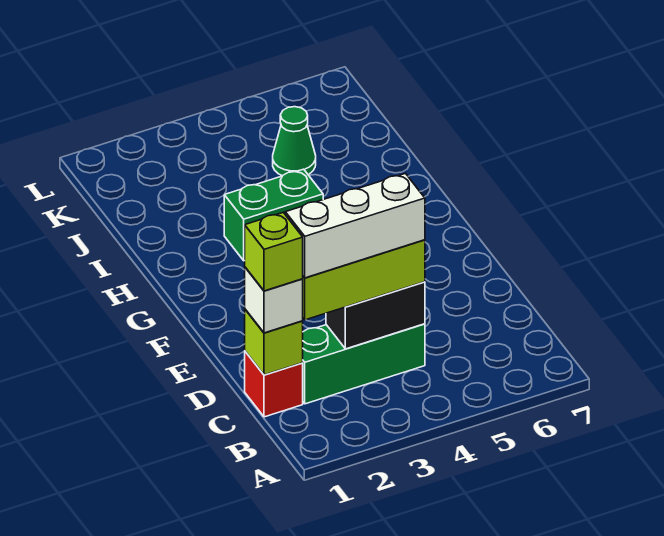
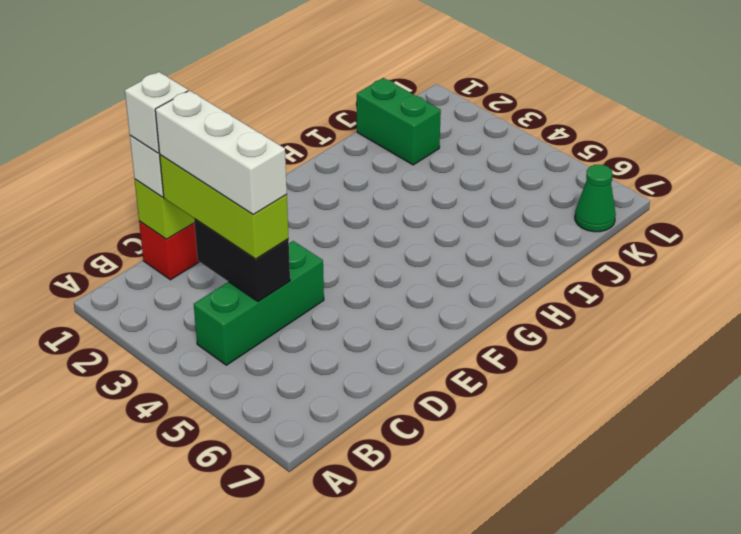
lime brick C1 level 4 -> white brick C1 level 4
green brick C2:C4 level 1 -> green brick B4:D4 level 1
green brick H3:H4 level 1 -> green brick J1:J2 level 1
green cone J5 level 1 -> green cone K7 level 1

